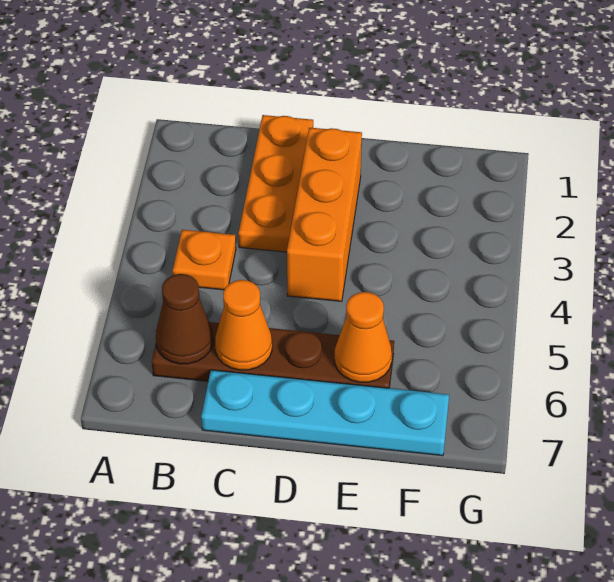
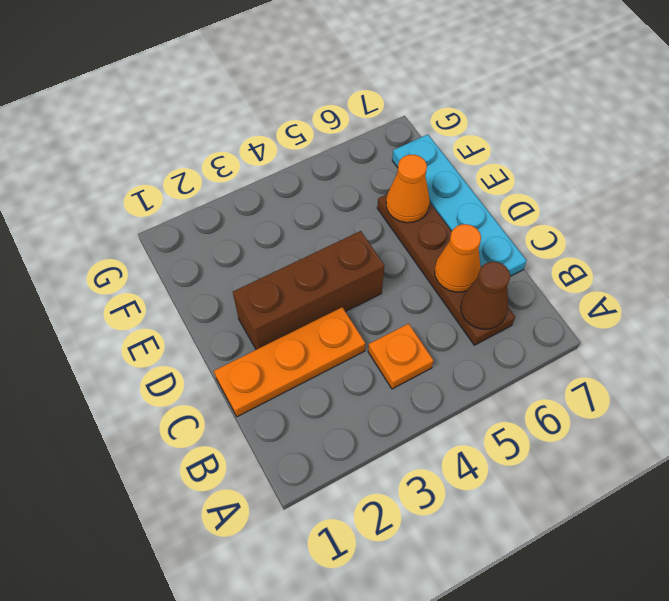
orange brick D2:D4 level 1 -> brown brick D2:D4 level 1

